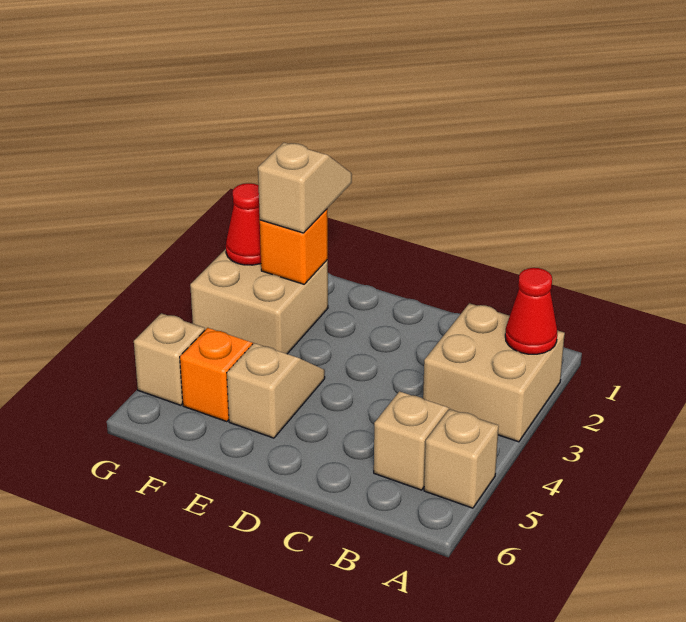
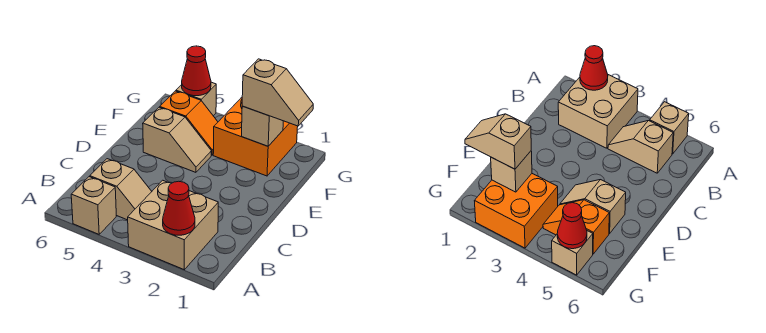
tan brick F2:G3 level 1 -> orange brick F2:G3 level 1
orange brick F2 level 2 -> tan brick F2 level 2
red cone G2 level 2 -> red cone G5 level 2

